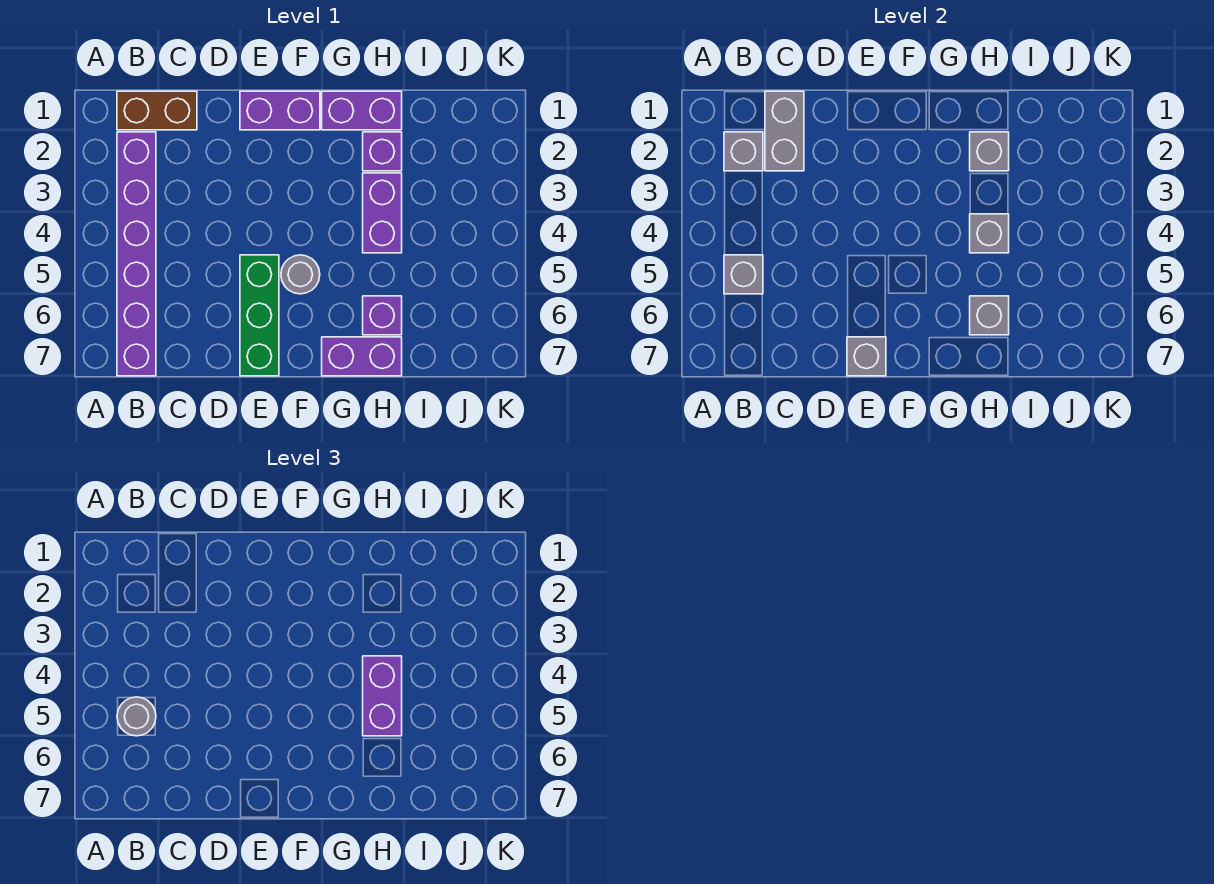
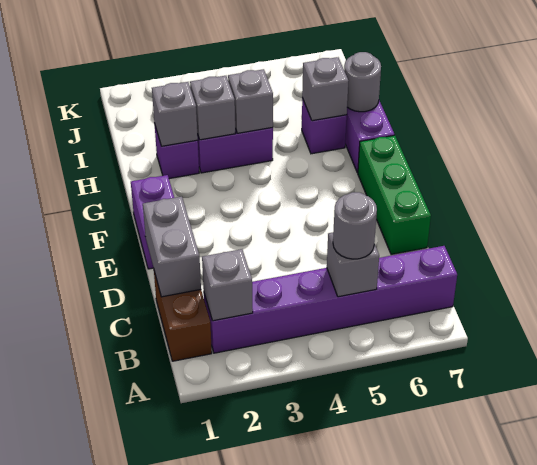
grey brick C1:C2 level 2 -> grey brick C1:D1 level 2
green brick E5:E7 level 1 -> green brick D7:F7 level 1
grey brick E7 level 2 -> grey brick H3 level 2
grey round brick F5 level 1 -> grey round brick H7 level 2
purple brick G1:H1 level 1 -> none
purple brick H4:H5 level 3 -> none

